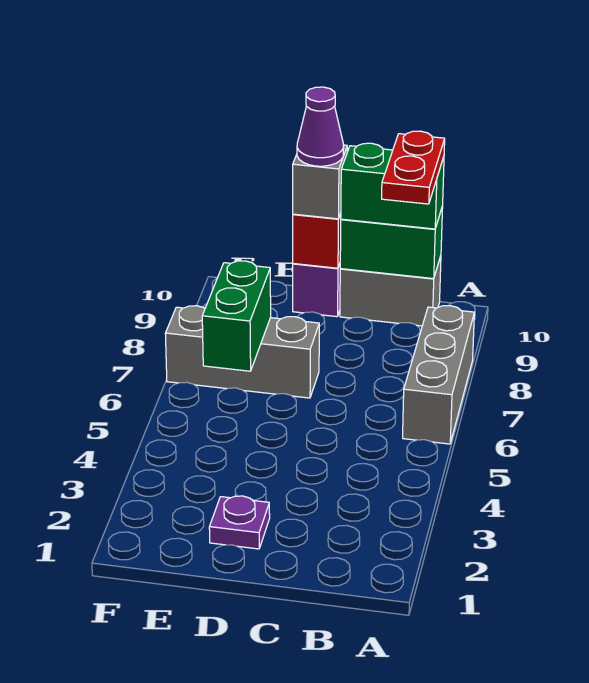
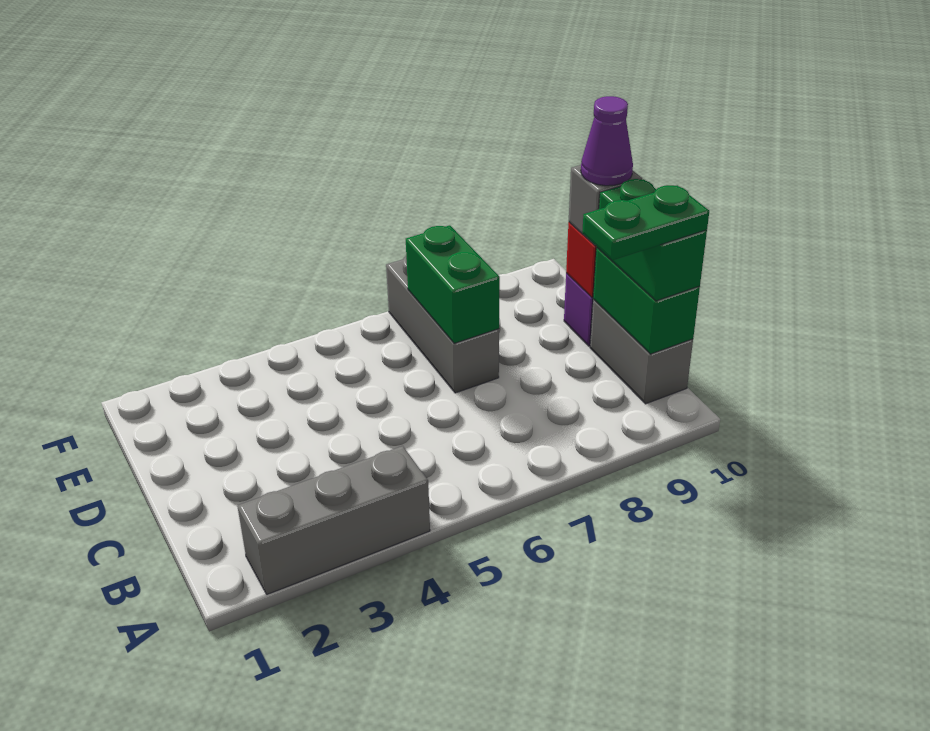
grey brick A6:A8 level 1 -> grey brick A2:A4 level 1
red plate B9:B10 level 4 -> green plate B9:B10 level 4
purple plate D2 level 1 -> none
green brick E6:E7 level 2 -> green brick D7:E7 level 2

